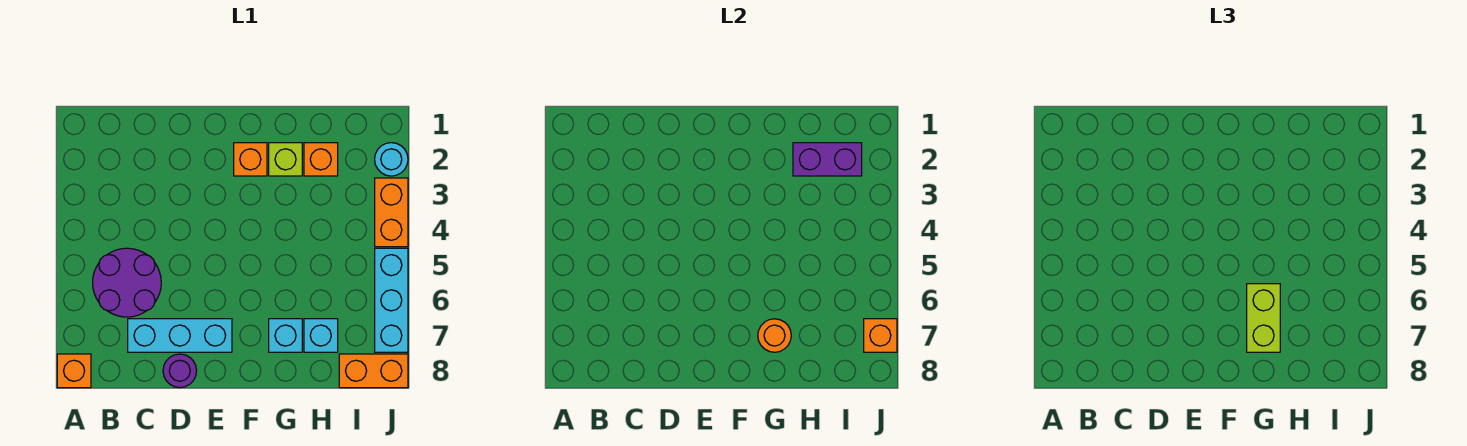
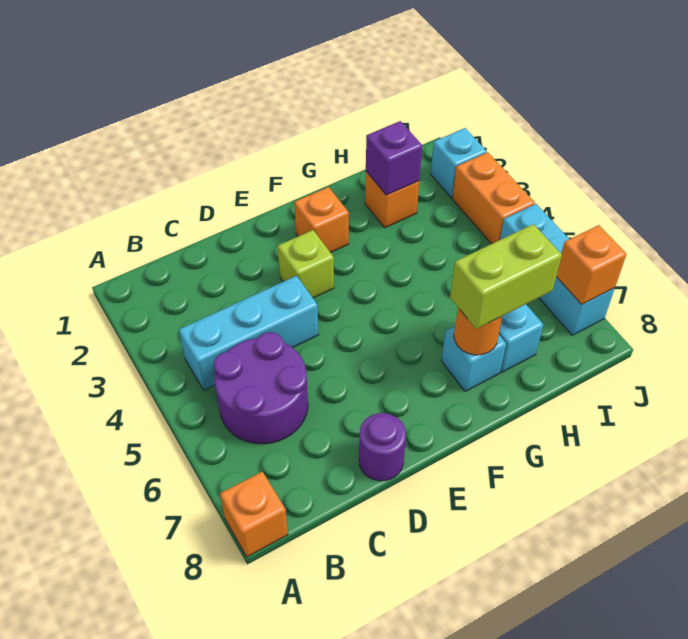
cyan brick C7:E7 level 1 -> cyan brick B4:D4 level 1
lime brick G2 level 1 -> lime brick E3 level 1
lime brick G6:G7 level 3 -> lime brick G7:H7 level 3
purple brick H2:I2 level 2 -> purple brick H2 level 2
orange brick I8:J8 level 1 -> none
cyan round brick J2 level 1 -> cyan brick J2 level 1

